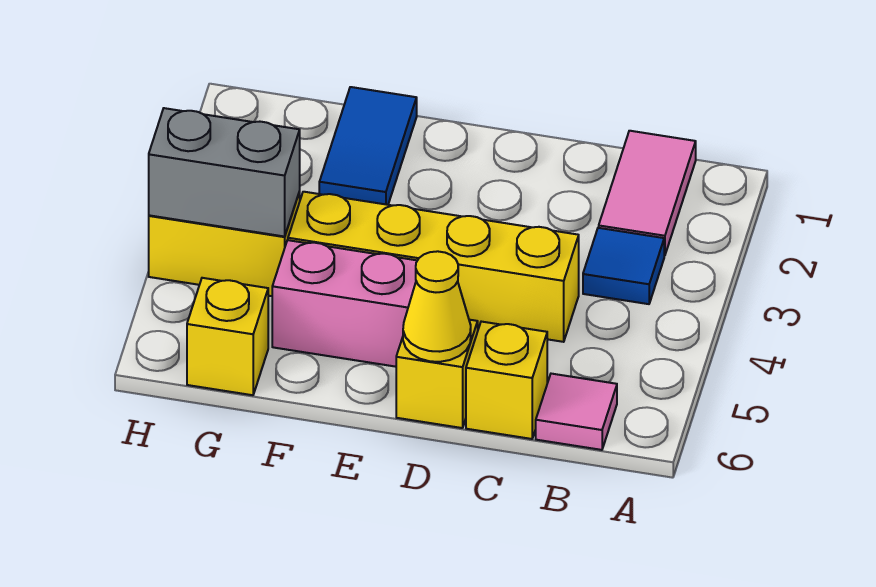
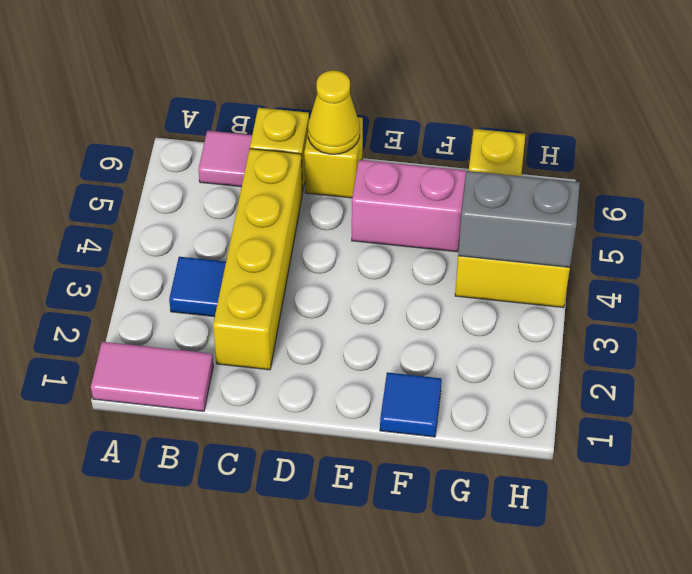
pink tile B1:B2 level 1 -> pink tile A1:B1 level 1
yellow brick C4:F4 level 1 -> yellow brick C2:C5 level 1
blue tile F1:F2 level 1 -> blue tile F1 level 1

